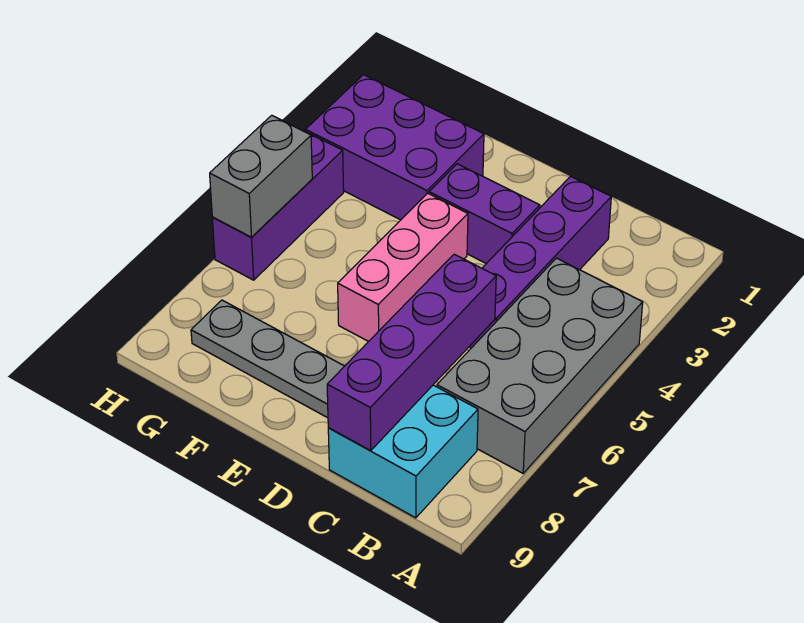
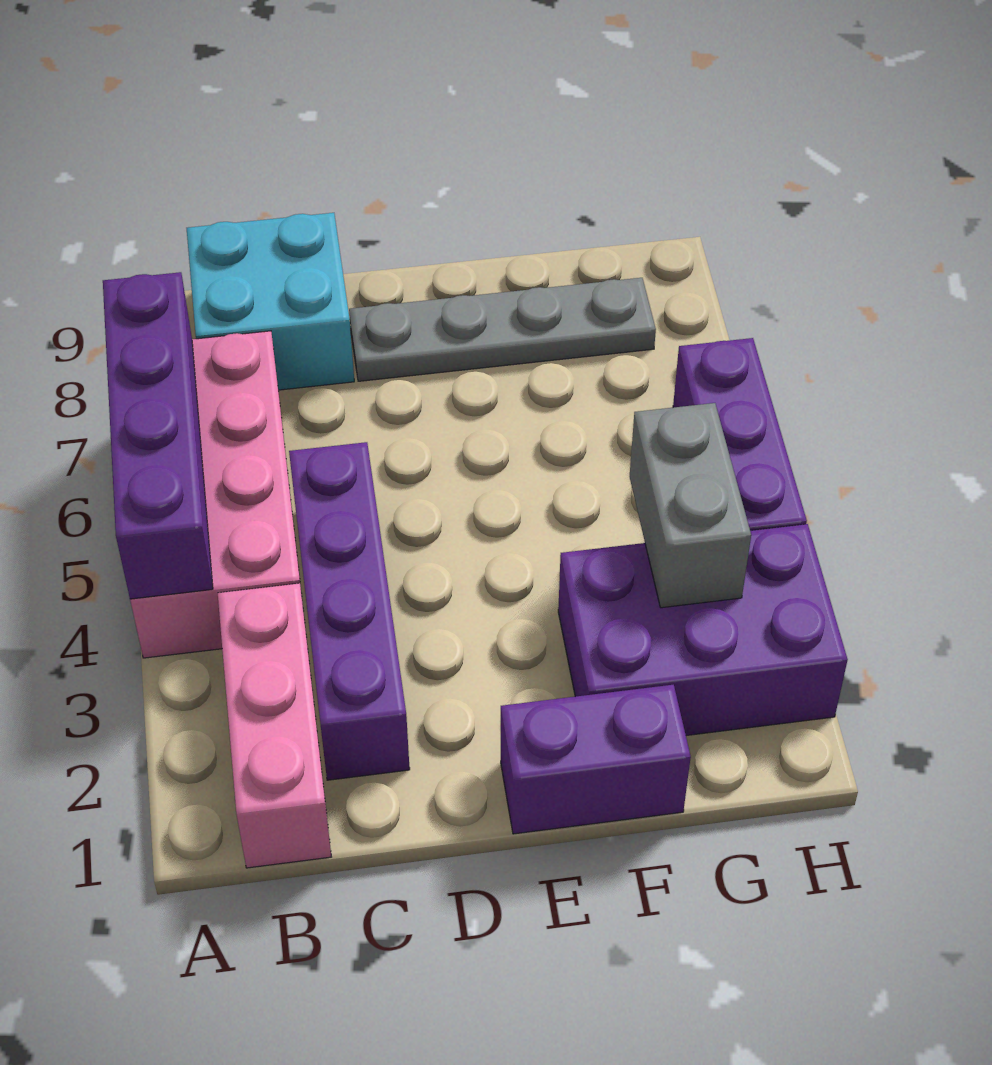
grey brick A4:B7 level 1 -> pink brick A4:B7 level 1
purple brick C6:C9 level 2 -> purple brick A4:A7 level 2
purple brick D3:E3 level 1 -> purple brick E1:F1 level 1
pink brick E4:E6 level 1 -> pink brick B1:B3 level 1
grey brick H5:H6 level 2 -> grey brick G3:G4 level 2

